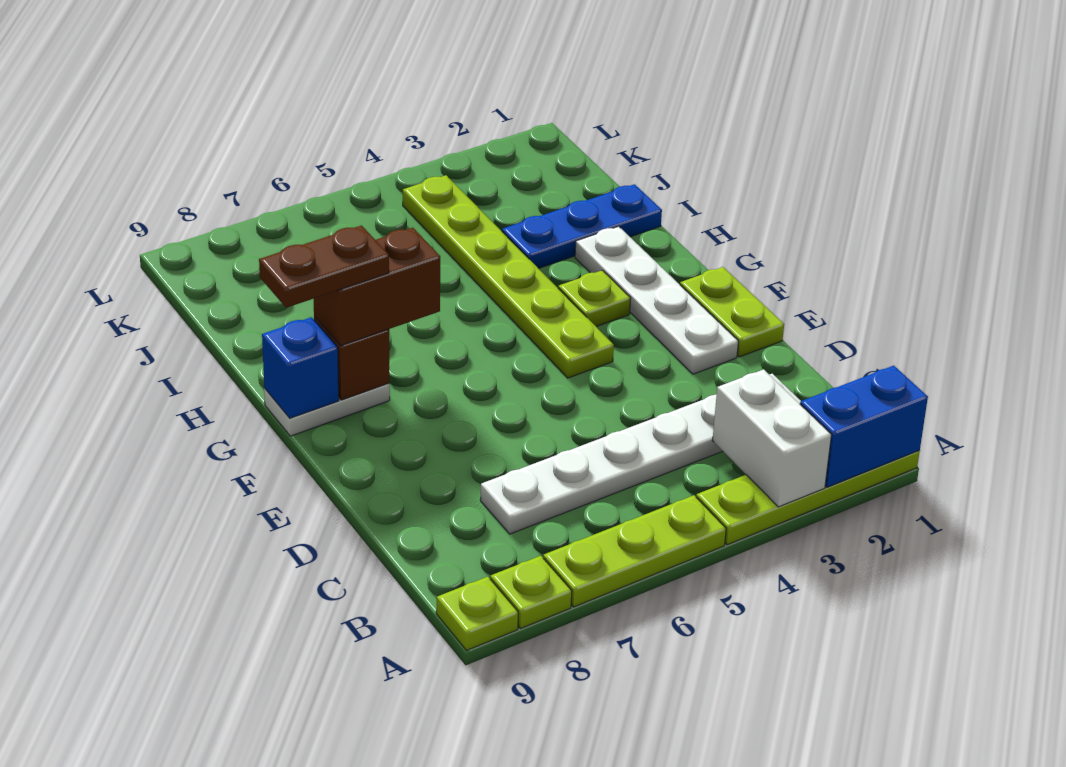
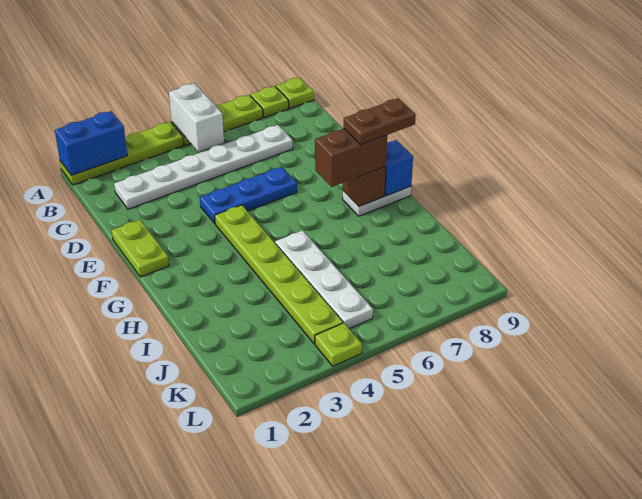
white brick A3:B3 level 2 -> white brick A5:B5 level 2
white plate E2:H2 level 1 -> white plate H5:K5 level 1
lime plate G3 level 1 -> lime plate L4 level 1
blue plate I1:I3 level 1 -> blue plate E4:E6 level 1

